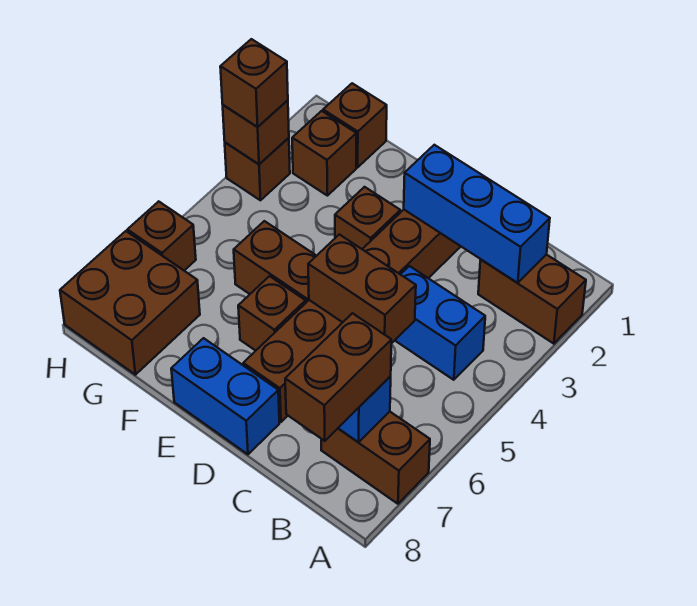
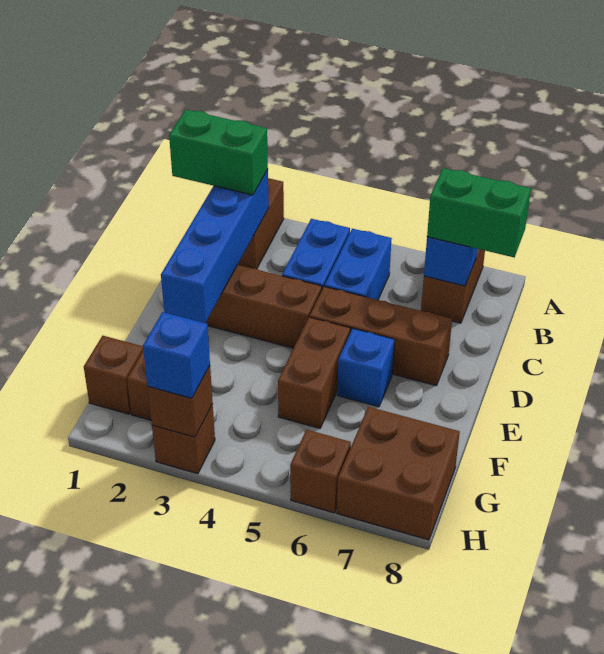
none -> green brick B1:B2 level 3
blue brick B2:D2 level 2 -> blue brick B2:E2 level 2
brown brick B7:B8 level 3 -> green brick B7:B8 level 3
brown brick C5:D5 level 2 -> none
blue brick D8:E8 level 1 -> blue brick B5:C5 level 1
brown brick E3 level 1 -> none
brown brick E6 level 1 -> blue brick E6 level 1
brown brick H3 level 3 -> blue brick H3 level 3

